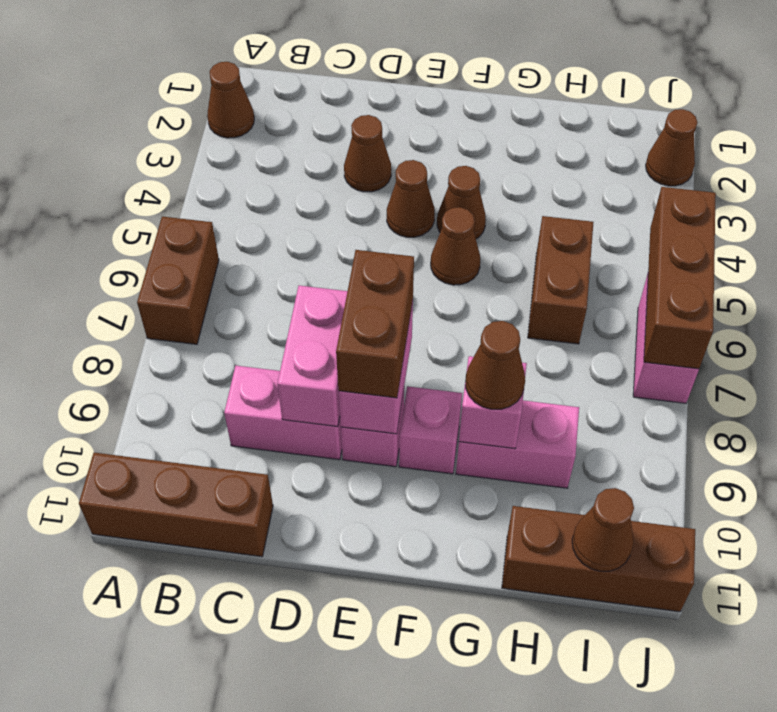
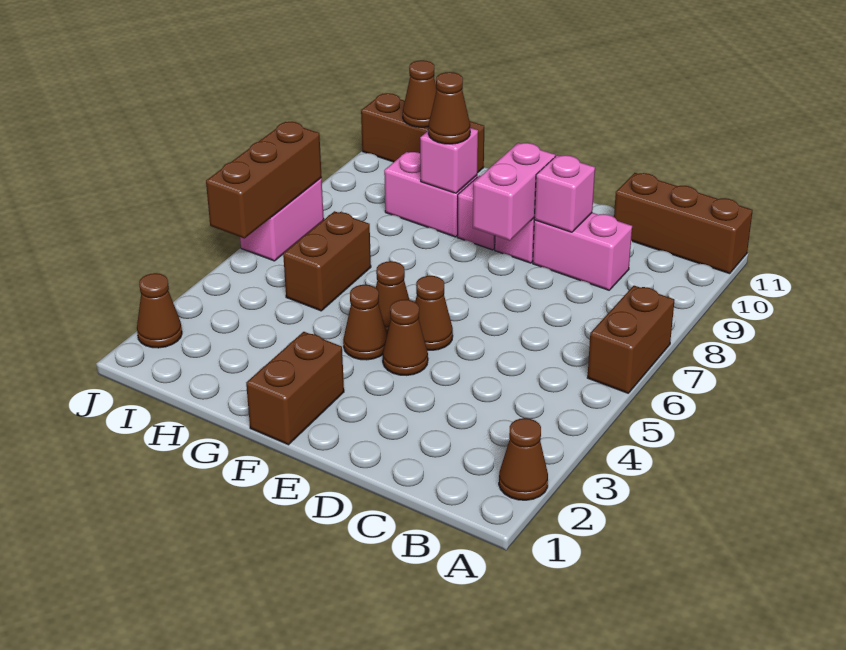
brown cone D3 level 1 -> brown cone E5 level 1
pink brick D8:D9 level 2 -> pink brick D9 level 2
brown brick E8:E9 level 3 -> brown brick F1:F2 level 1

